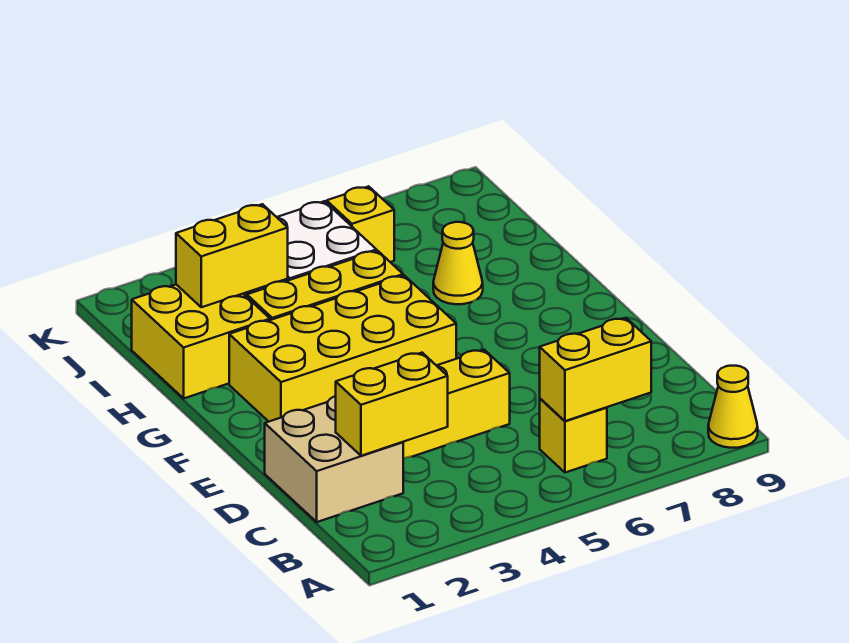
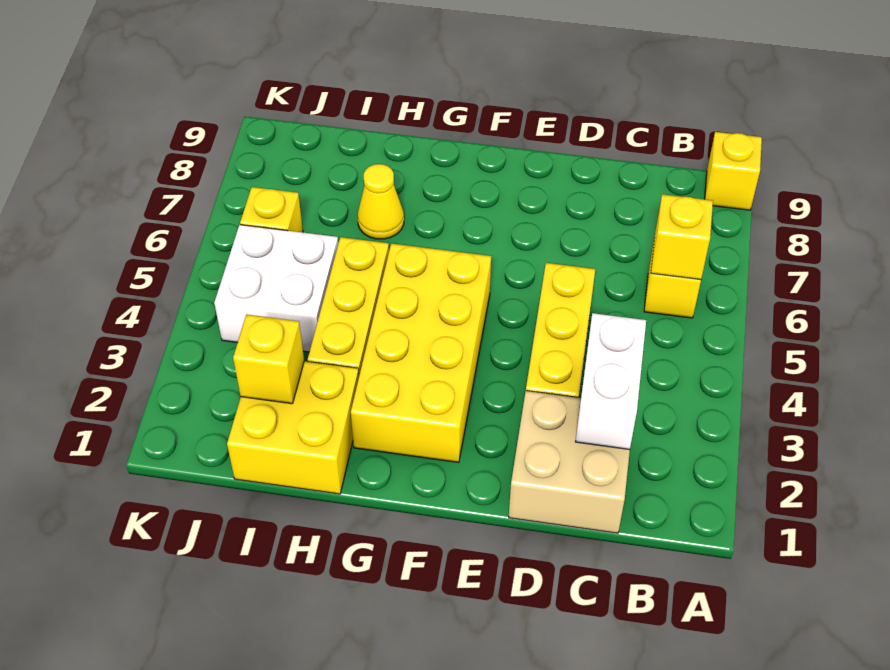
yellow cone A9 level 1 -> yellow brick A9 level 1
yellow brick B6:B7 level 2 -> yellow brick B6 level 2
yellow brick C2:C3 level 2 -> white brick C2:C3 level 2
yellow brick I2:I3 level 2 -> yellow brick I2 level 2

